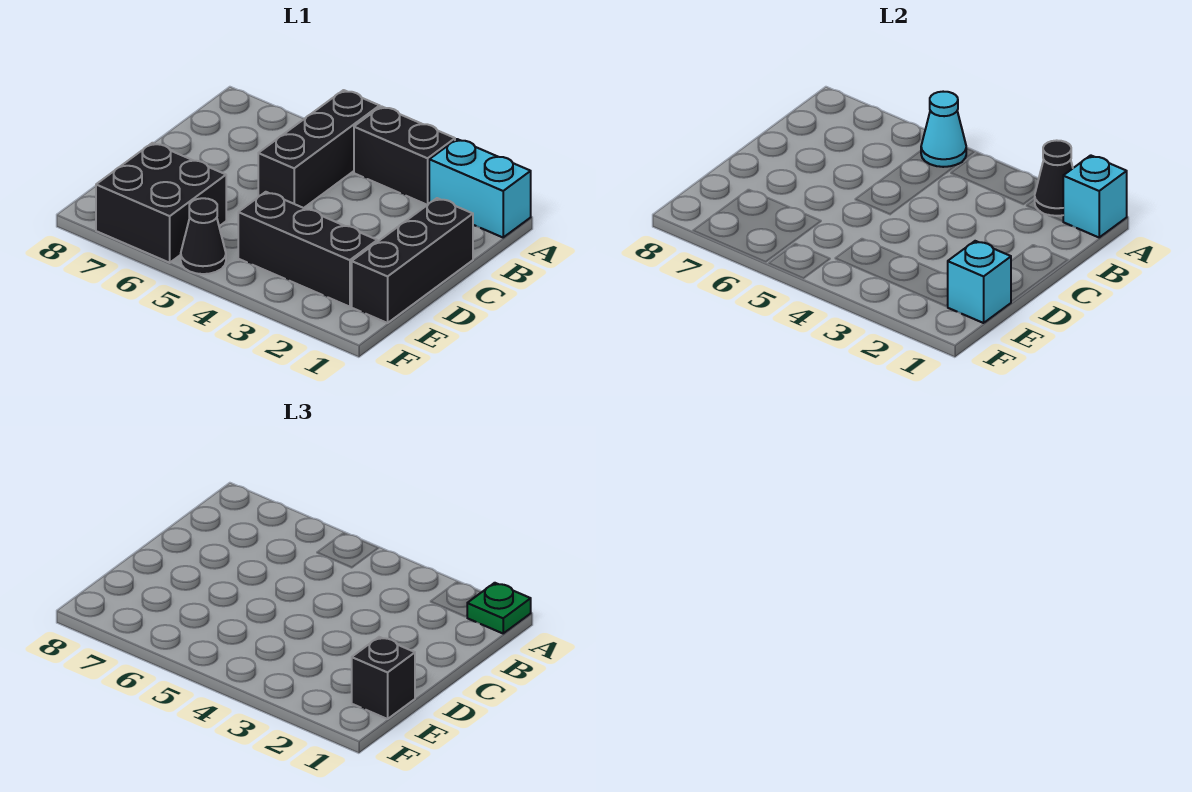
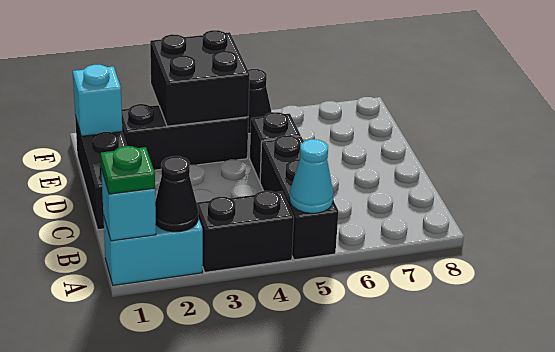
black brick E1 level 3 -> black brick D5 level 1
black brick E6:F7 level 1 -> black brick E3:F4 level 2

